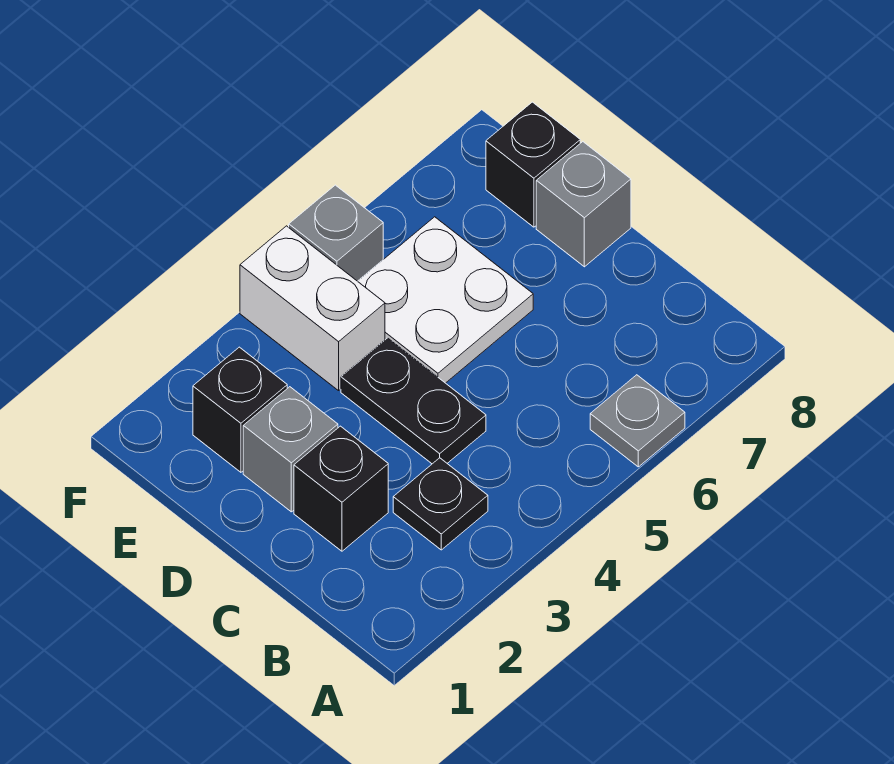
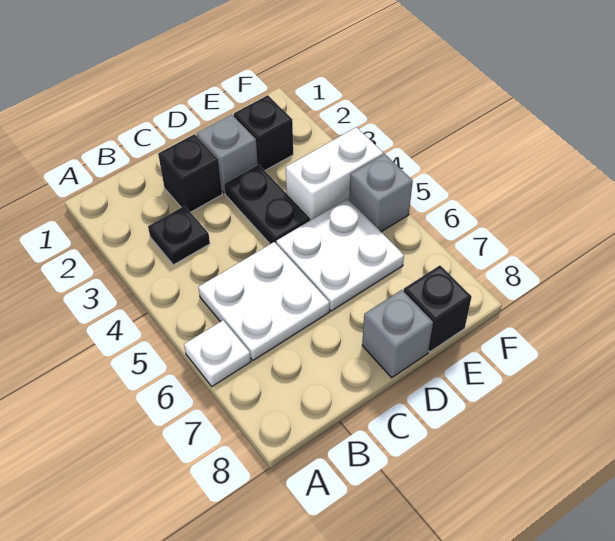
grey plate A6 level 1 -> white plate A6 level 1
none -> white plate B5:C6 level 1
black plate C4:D4 level 1 -> black plate D3:D4 level 1

